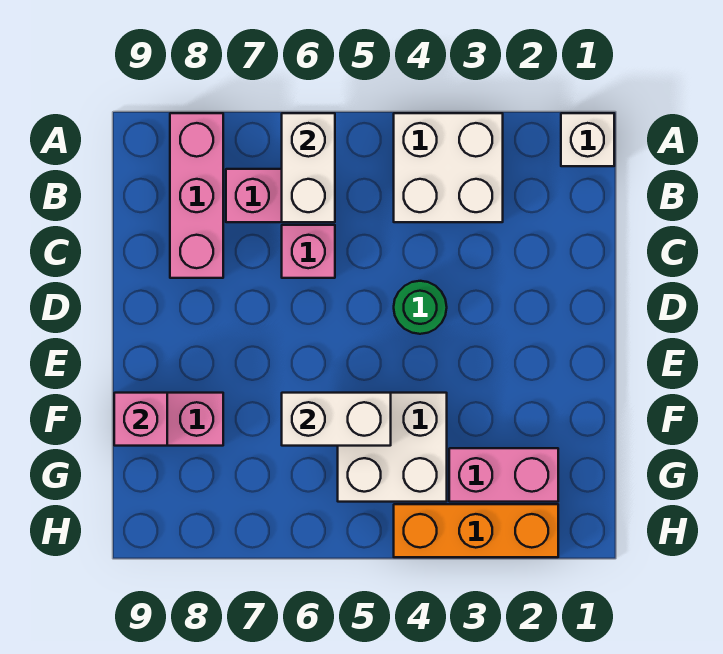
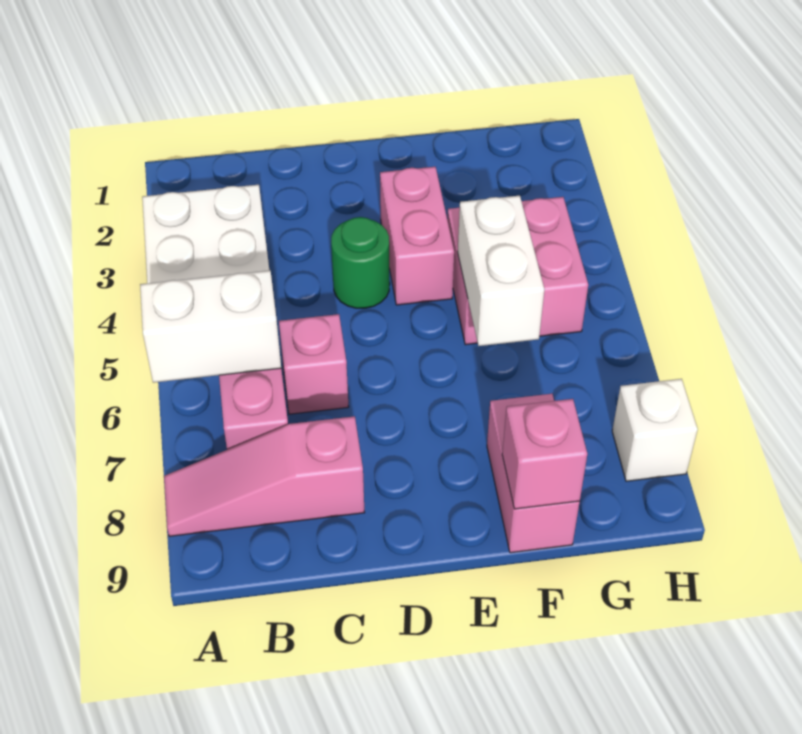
white brick A1 level 1 -> white brick H8 level 1
pink brick A8:C8 level 1 -> pink slope A8:C8 level 1 top C
white brick F4:G5 level 1 -> pink brick F4:G5 level 1
pink brick G2:G3 level 1 -> pink brick E3:E4 level 1
orange brick H2:H4 level 1 -> none

